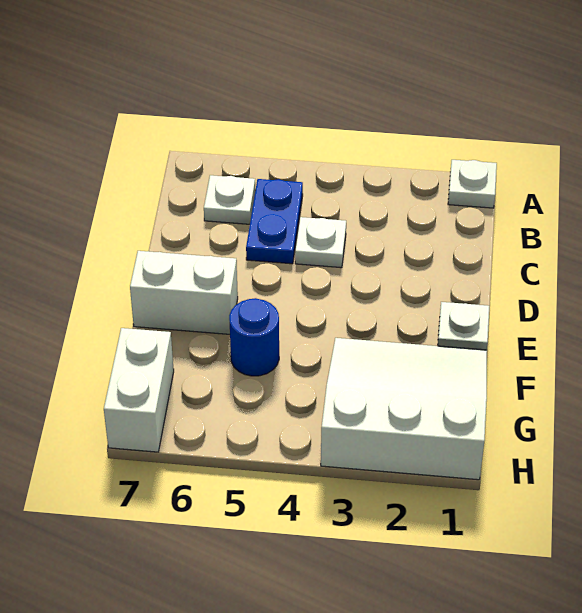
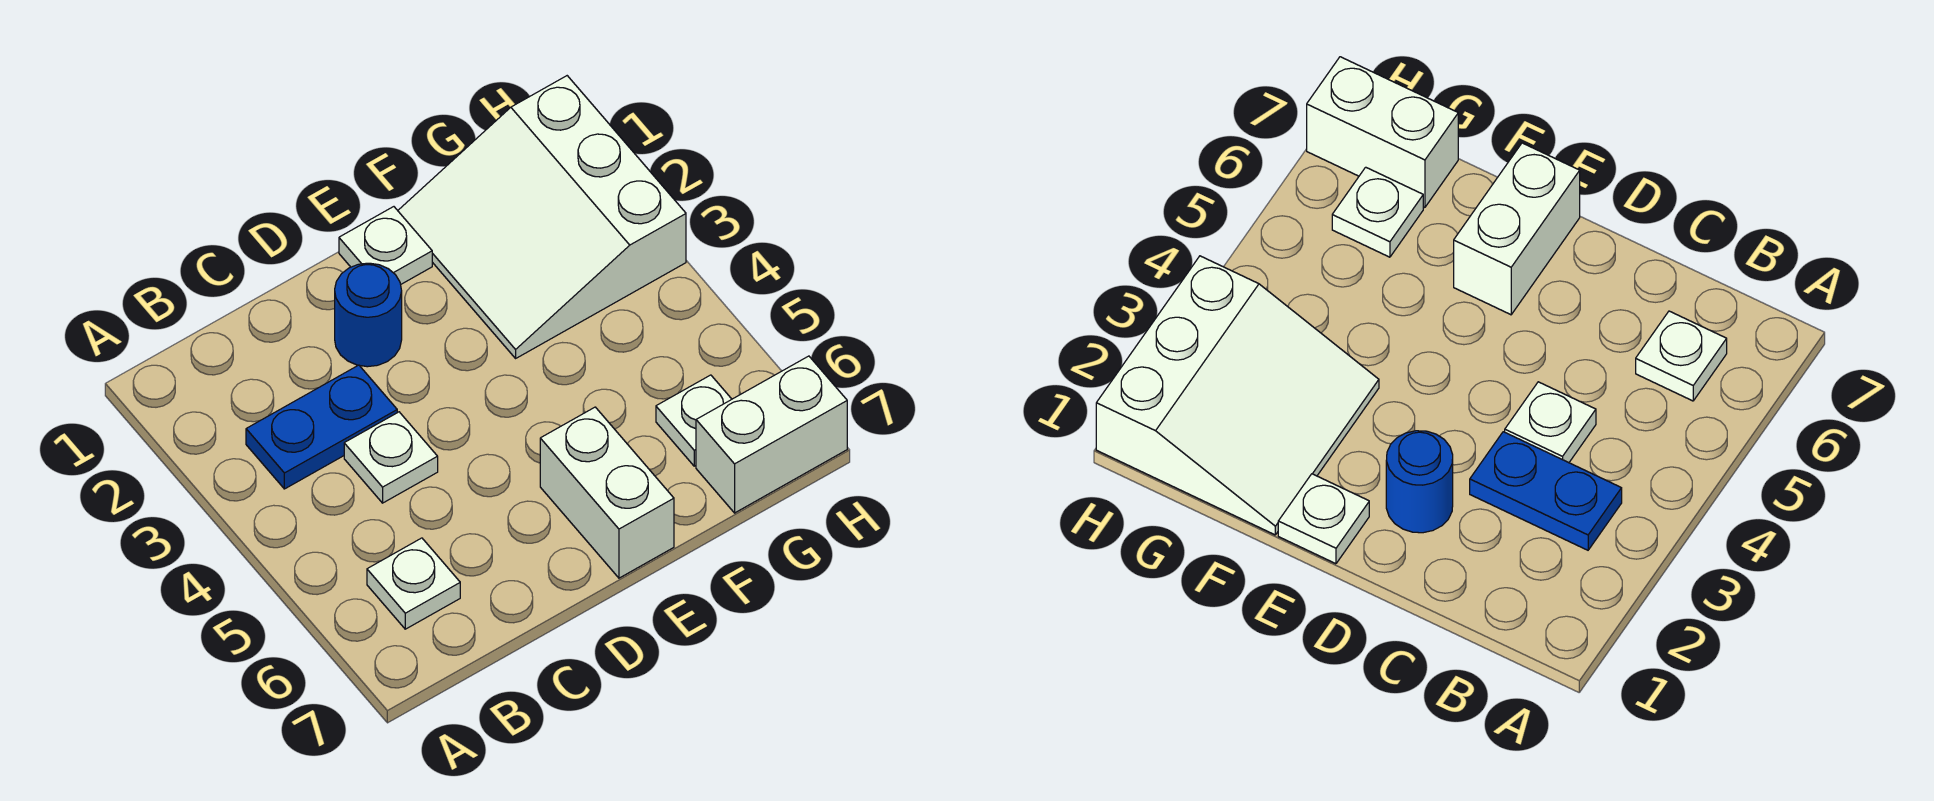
white plate A1 level 1 -> white plate G6 level 1
blue plate B5:C5 level 1 -> blue plate B3:C3 level 1
blue round brick F5 level 1 -> blue round brick D2 level 1

